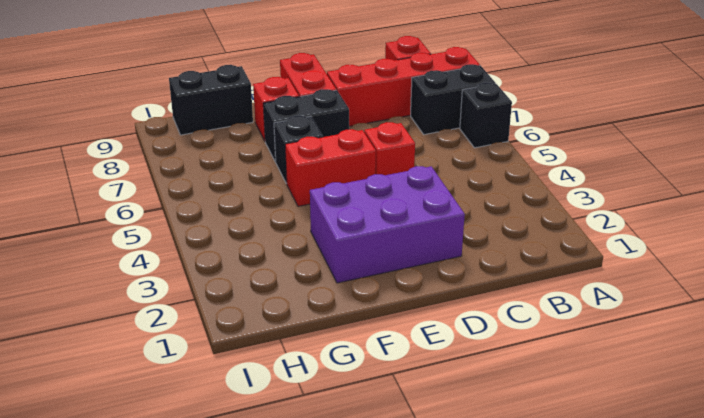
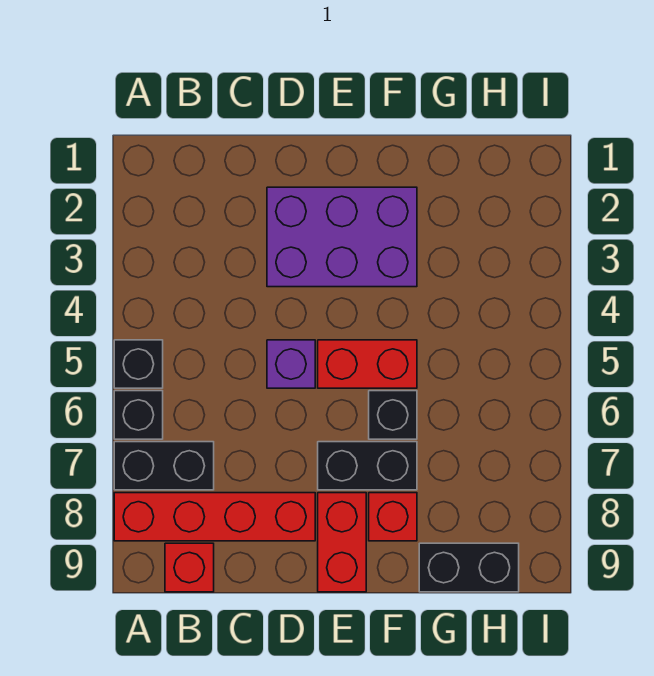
none -> black brick A5 level 1
red brick D5 level 1 -> purple brick D5 level 1

